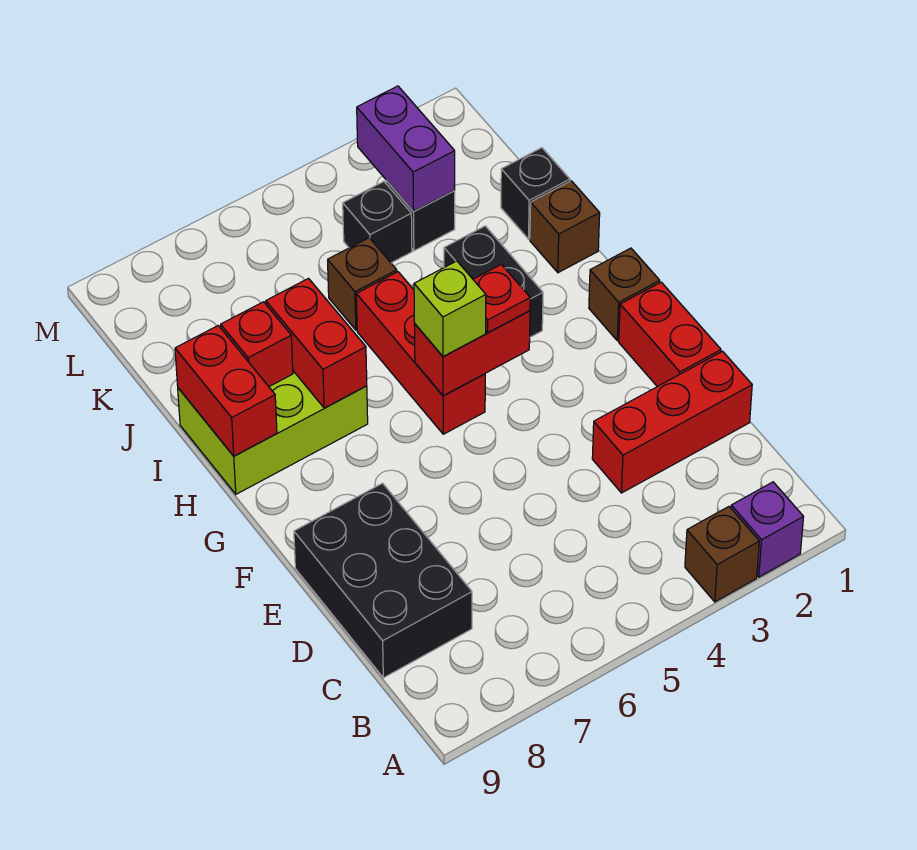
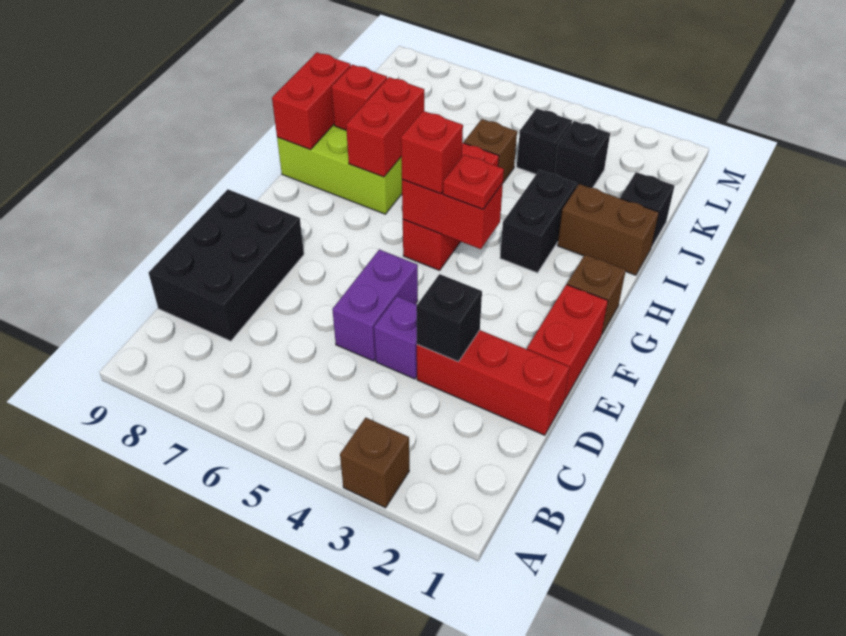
purple brick A2 level 1 -> purple brick D4 level 1
none -> black brick D3 level 2
lime brick G5 level 3 -> red brick G5 level 3
brown brick I1 level 1 -> brown brick I1:I2 level 1
purple brick K3:L3 level 2 -> purple brick D5:E5 level 1

